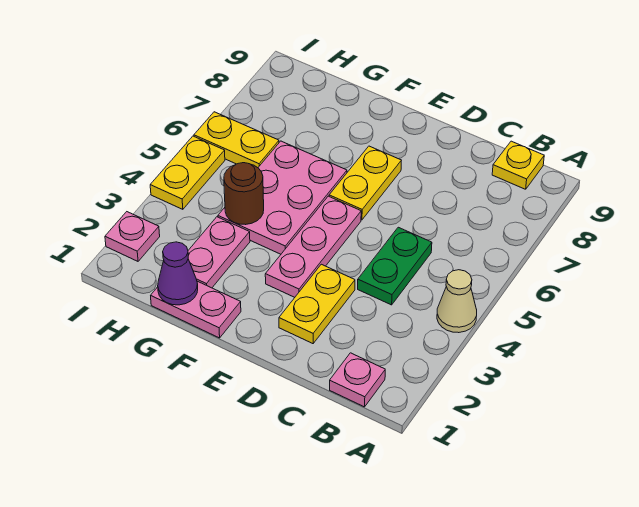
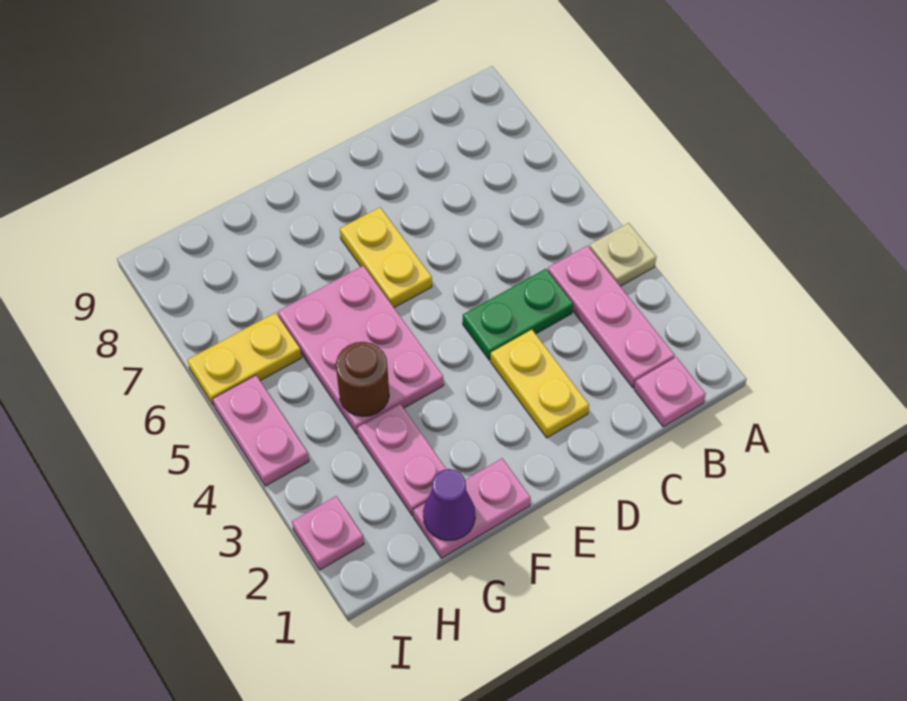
tan cone A4 level 1 -> tan plate A4 level 1
yellow plate B9 level 1 -> none
green plate C4:C5 level 1 -> green plate C4:D4 level 1
pink plate E3:E5 level 1 -> pink plate B2:B4 level 1
yellow plate I4:I5 level 1 -> pink plate I4:I5 level 1

